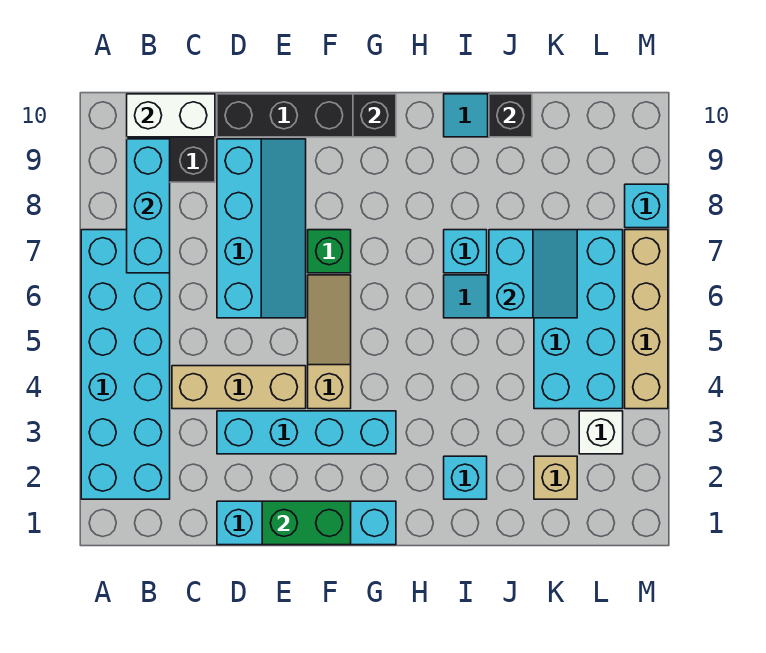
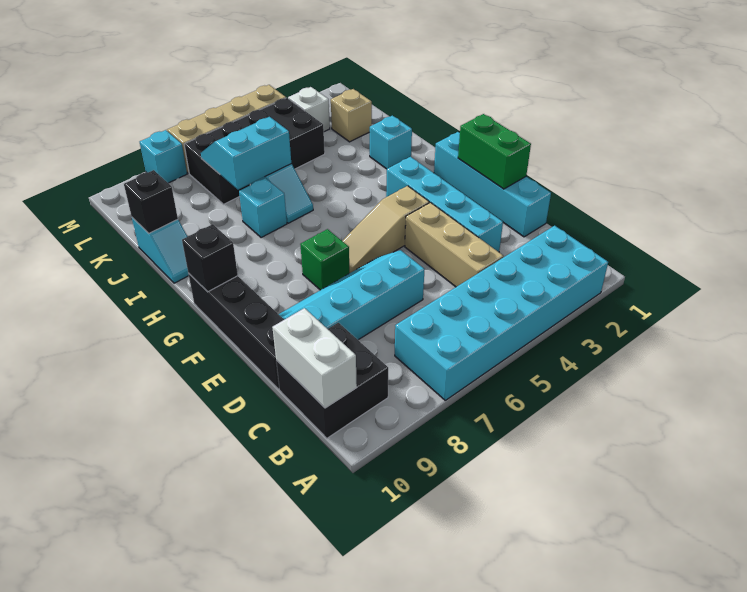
cyan brick B7:B9 level 2 -> none
cyan brick K4:L7 level 1 -> black brick K4:L7 level 1

